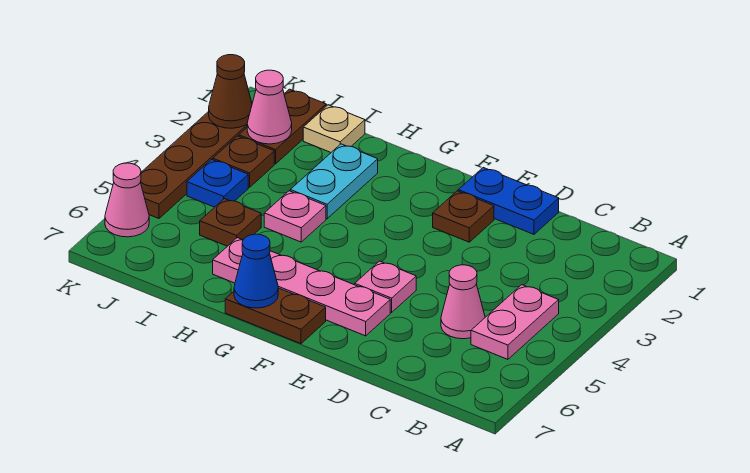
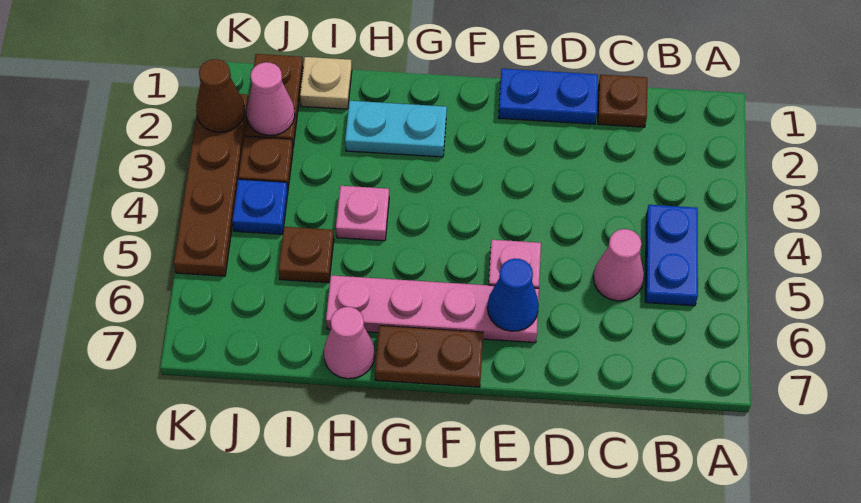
pink plate B4:B5 level 1 -> blue plate B4:B5 level 1
brown plate E2 level 1 -> brown plate C1 level 1
blue cone G7 level 2 -> blue cone E6 level 2
cyan plate H2:H3 level 1 -> cyan plate G2:H2 level 1
pink cone K6 level 1 -> pink cone H7 level 1

